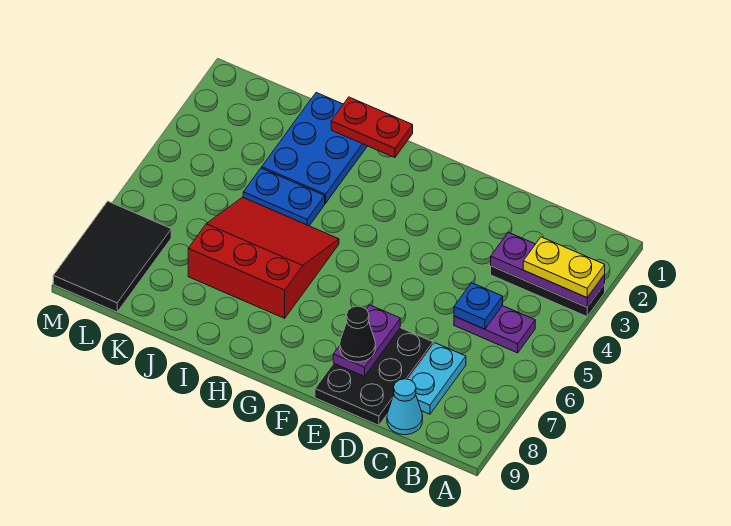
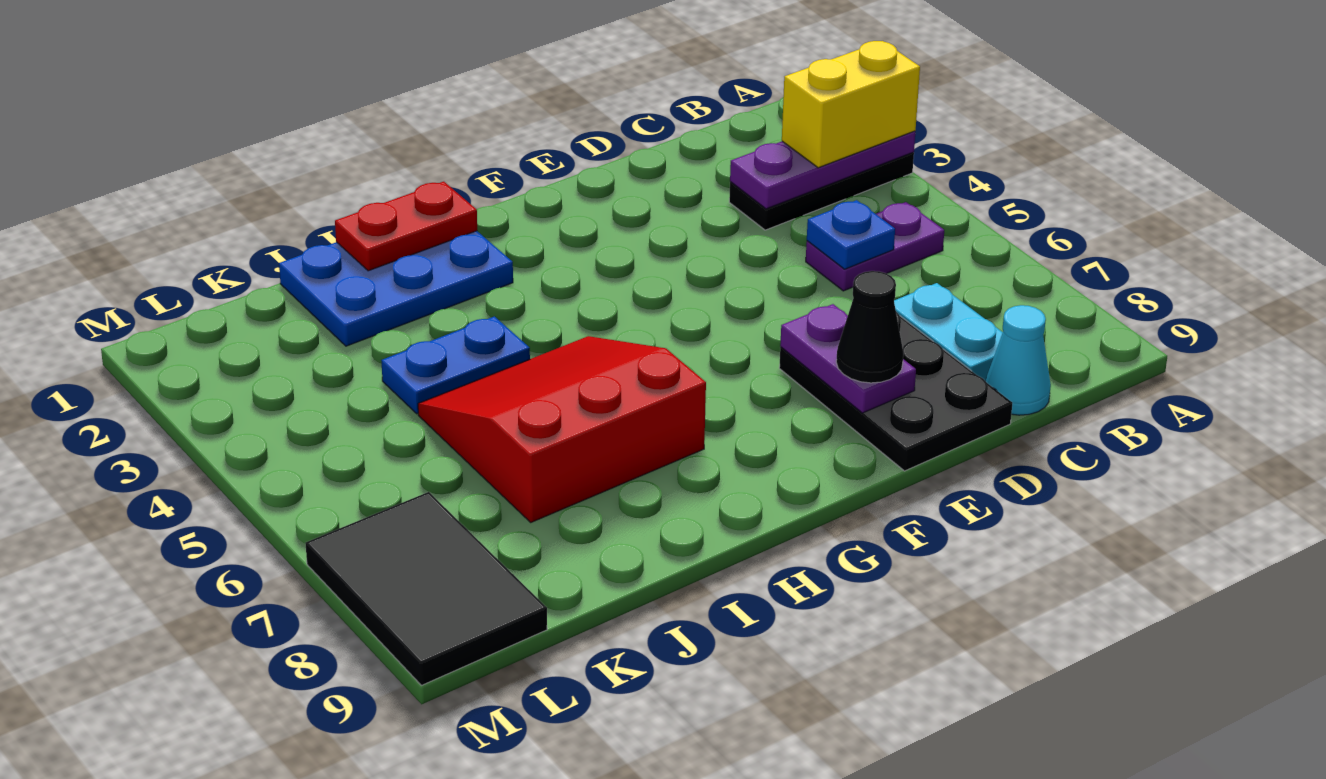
yellow plate A3:B3 level 3 -> yellow brick A3:B3 level 3
blue plate I1:J3 level 1 -> blue plate H1:J2 level 1

